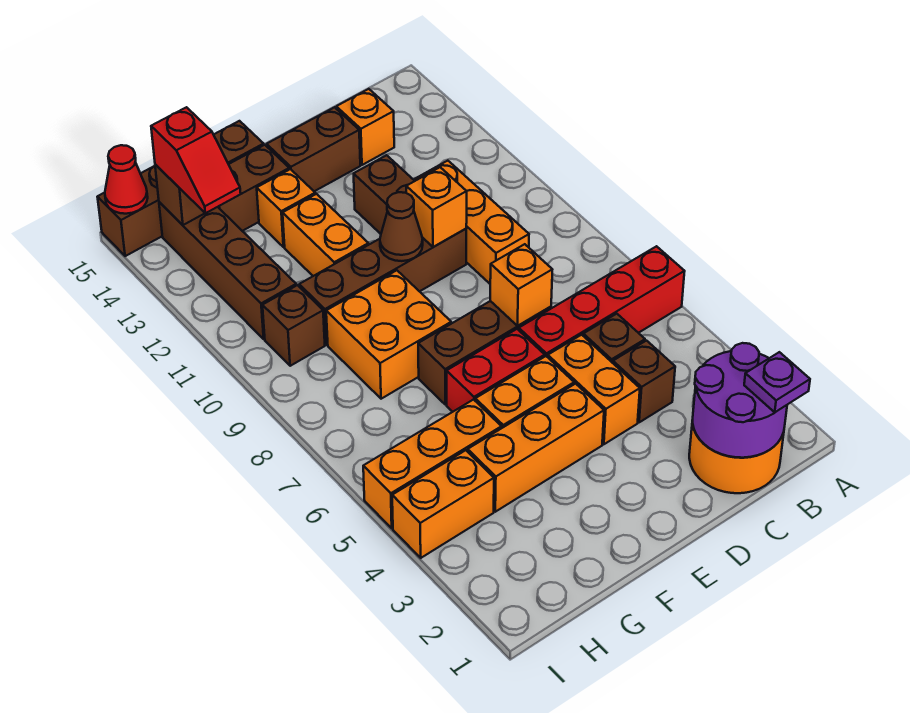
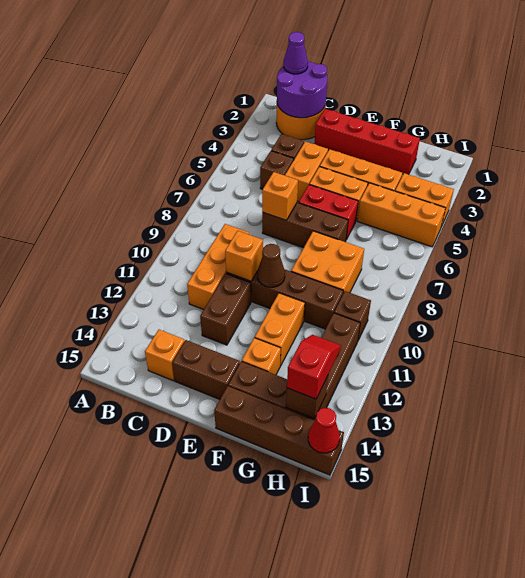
red brick A6:D6 level 1 -> red brick D2:G2 level 1
purple plate B1 level 3 -> purple cone B1 level 3

